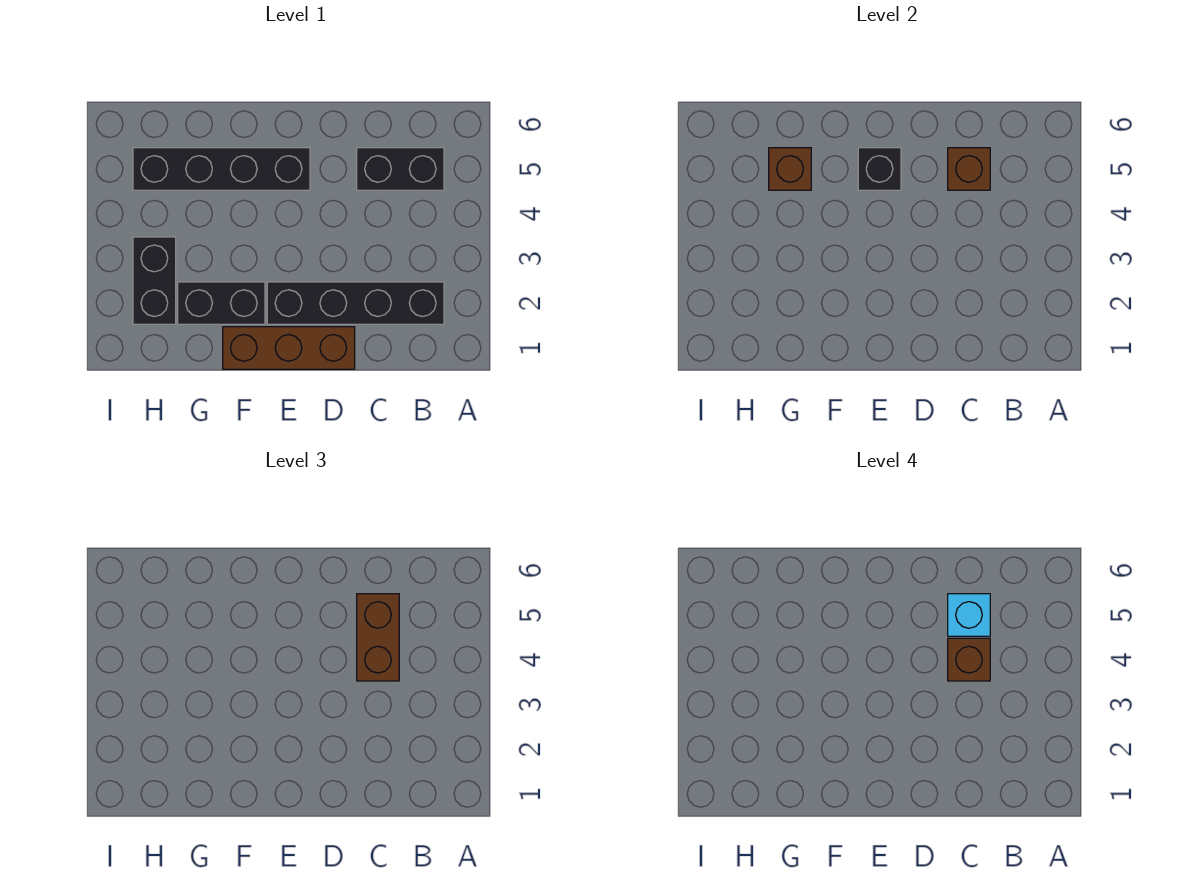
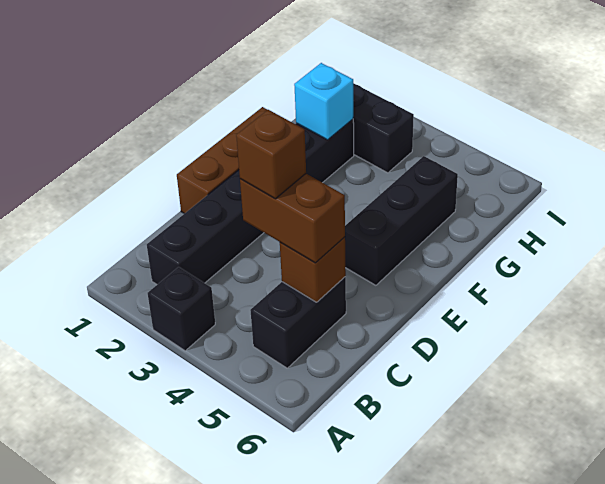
cyan brick C5 level 4 -> cyan brick G2 level 2
black brick E5:H5 level 1 -> black brick E5:G5 level 1
black brick E5 level 2 -> black brick A3 level 1
brown brick G5 level 2 -> none

